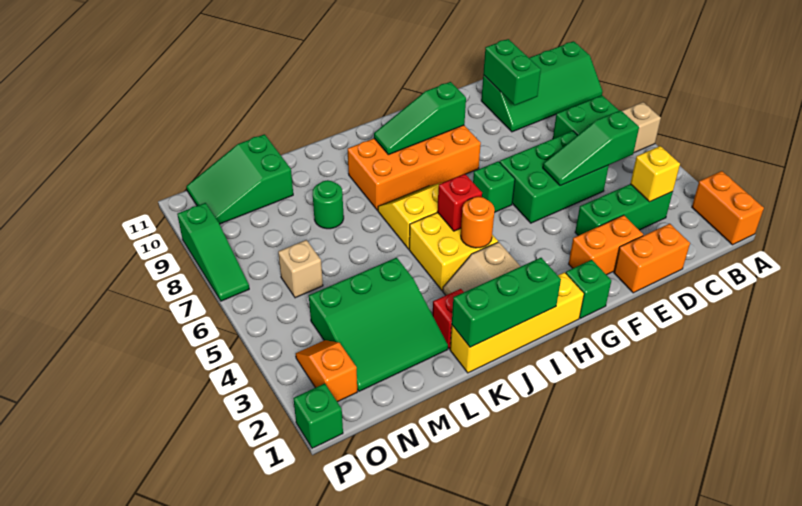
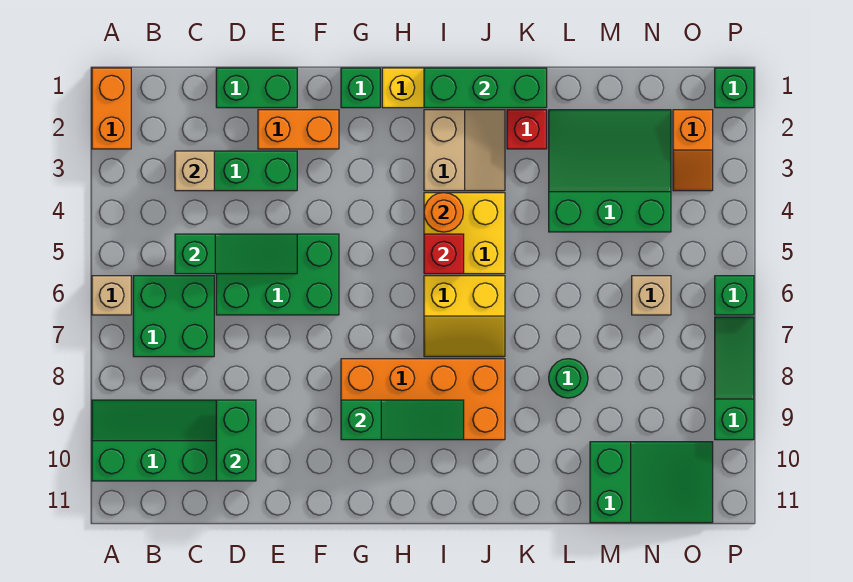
yellow brick C3 level 2 -> tan brick C3 level 2
orange brick D1:E1 level 1 -> green brick D1:E1 level 1
green brick G6 level 1 -> green brick P6 level 1

